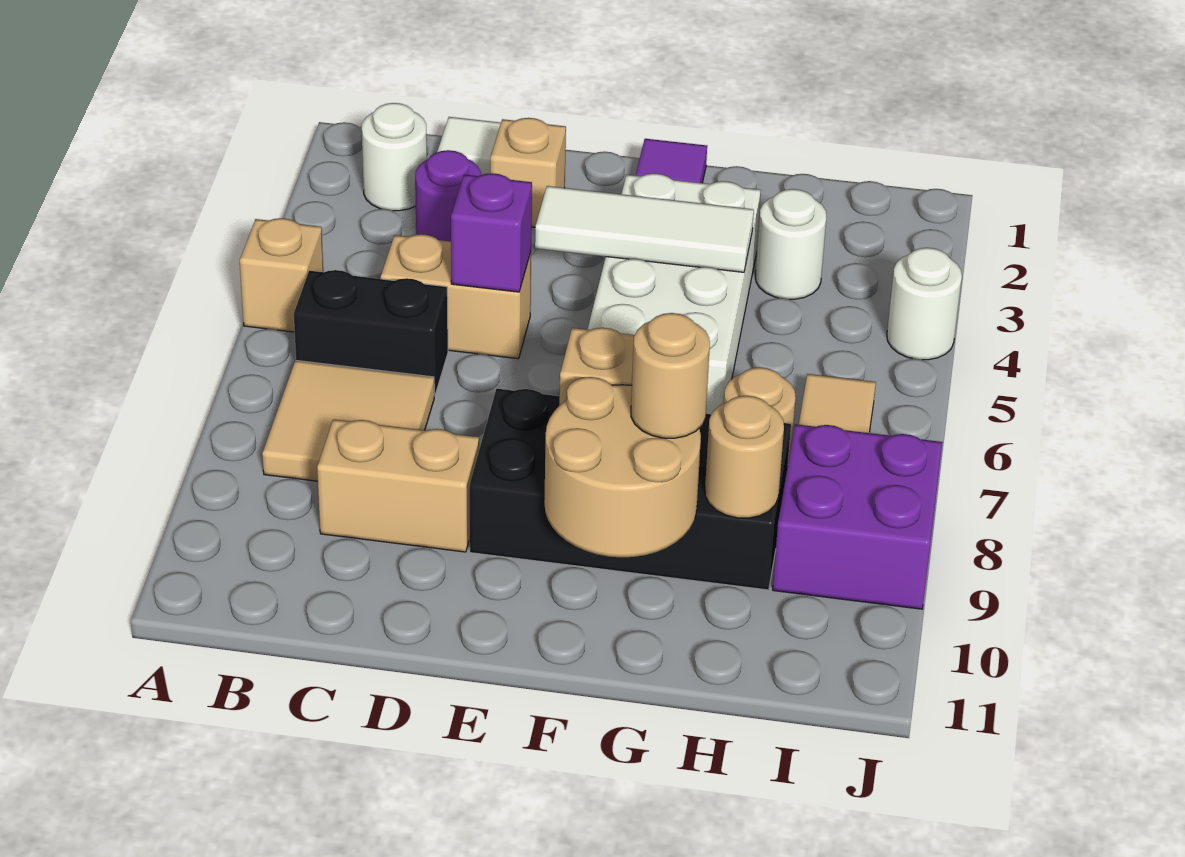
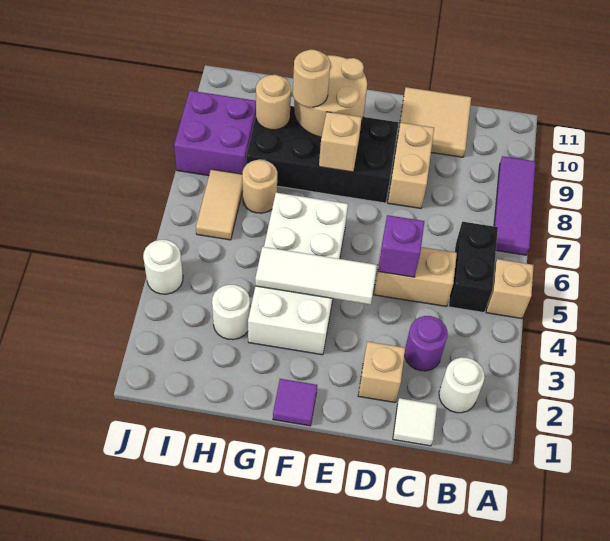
none -> purple tile A7:A9 level 1
black brick B6:C6 level 1 -> black brick B5:B6 level 1
tan tile B7:C8 level 1 -> tan tile C10:D11 level 1
tan brick C9:D9 level 1 -> tan brick D8:D9 level 1

